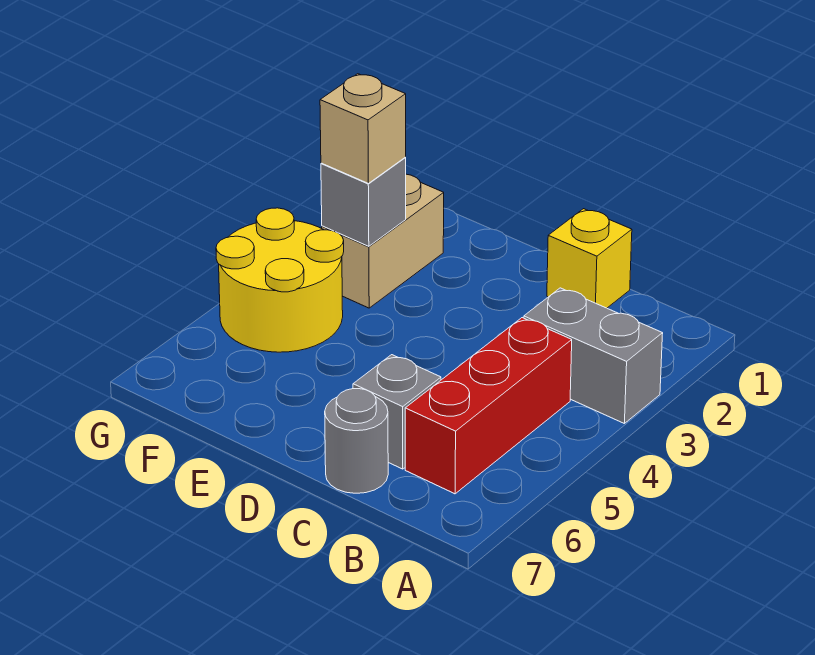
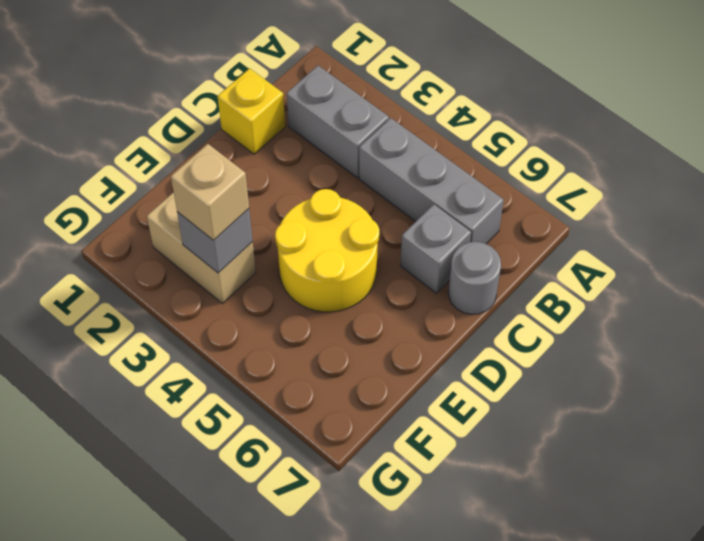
grey brick A3:B3 level 1 -> grey brick B2:B3 level 1
red brick B4:B6 level 1 -> grey brick B4:B6 level 1
yellow round brick F4:G5 level 1 -> yellow round brick D4:E5 level 1

